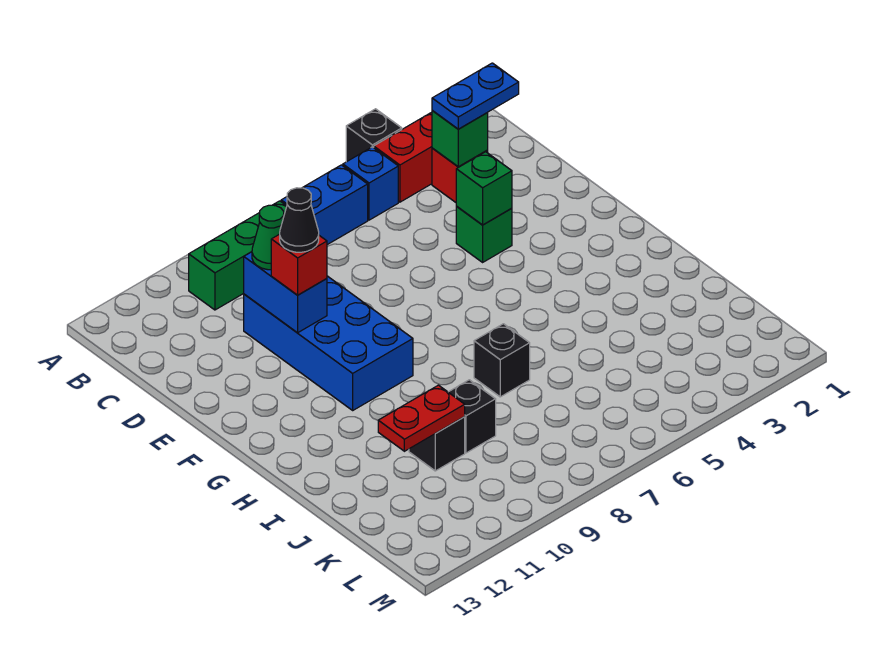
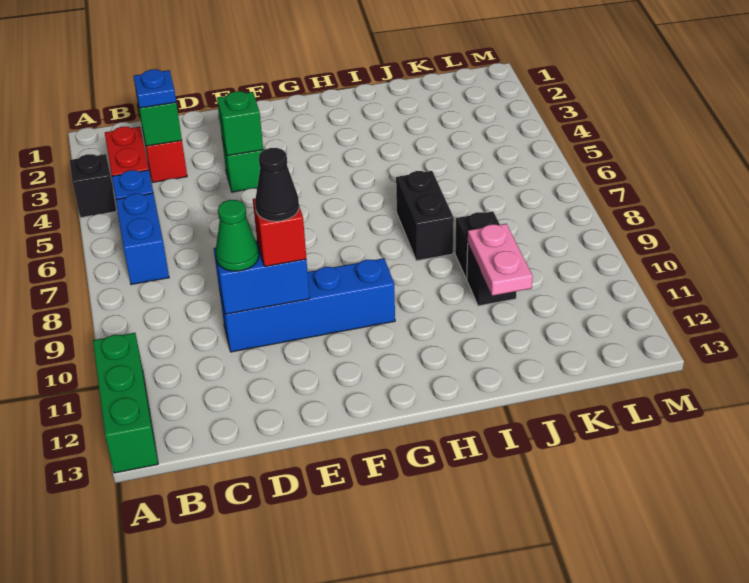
green brick B8:B10 level 1 -> green brick A11:A13 level 1
blue plate C2:C3 level 3 -> blue plate C3 level 3
blue brick D9:G10 level 1 -> blue brick D10:G10 level 1
black brick I7 level 1 -> black brick I7:I8 level 1
red plate J10:J11 level 2 -> pink plate J10:J11 level 2

